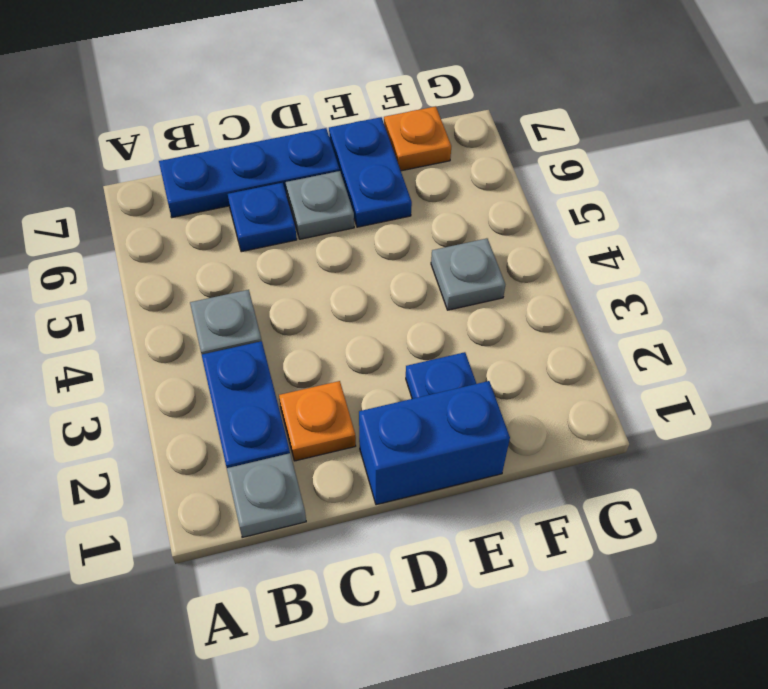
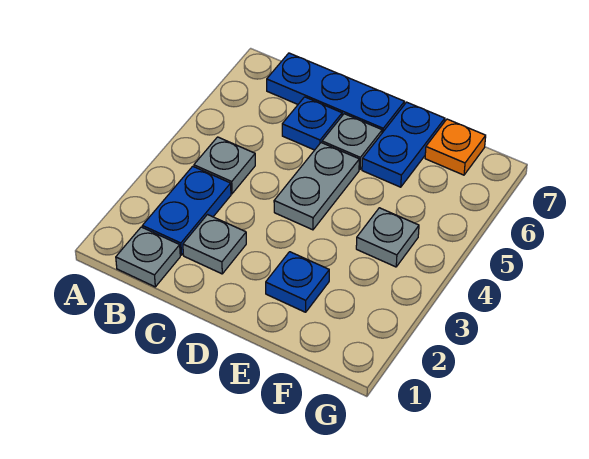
orange plate C2 level 1 -> grey plate C2 level 1
blue brick D1:E1 level 1 -> none
none -> grey plate D4:D5 level 1

